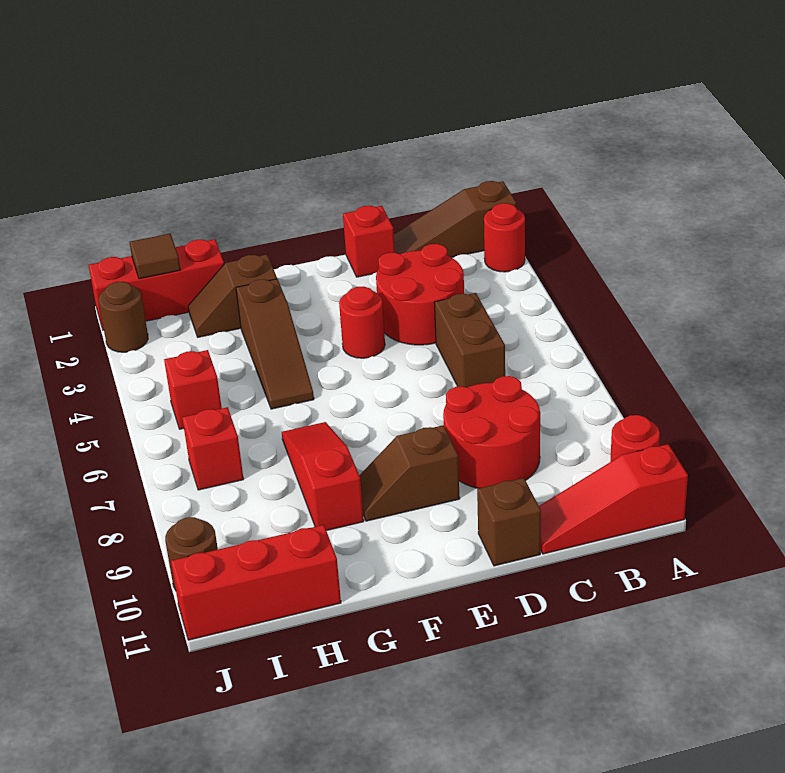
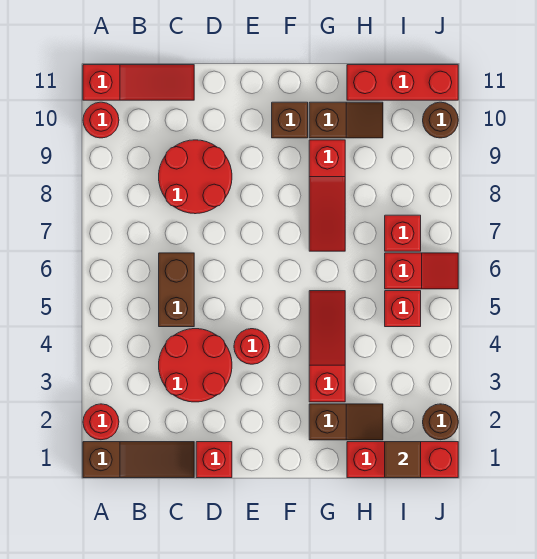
brown brick D11 level 1 -> brown brick F10 level 1
brown slope E9:F9 level 1 top E -> brown slope G10:H10 level 1 top G
brown slope G3:G5 level 1 top 3 -> red slope G3:G5 level 1 top 3
none -> red slope I6:J6 level 1 top I

